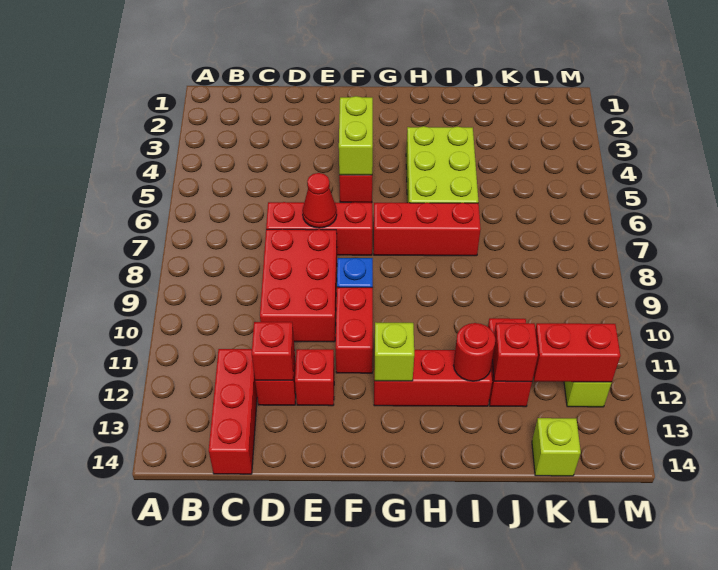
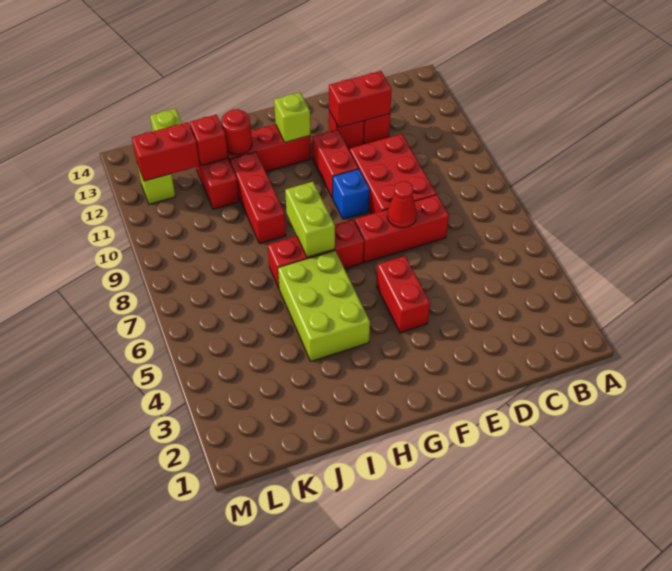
red brick C12:C14 level 1 -> red brick I9:I11 level 1
red brick D12 level 2 -> red brick D12:E12 level 2
lime brick F4:F5 level 2 -> lime brick H7:H8 level 2

